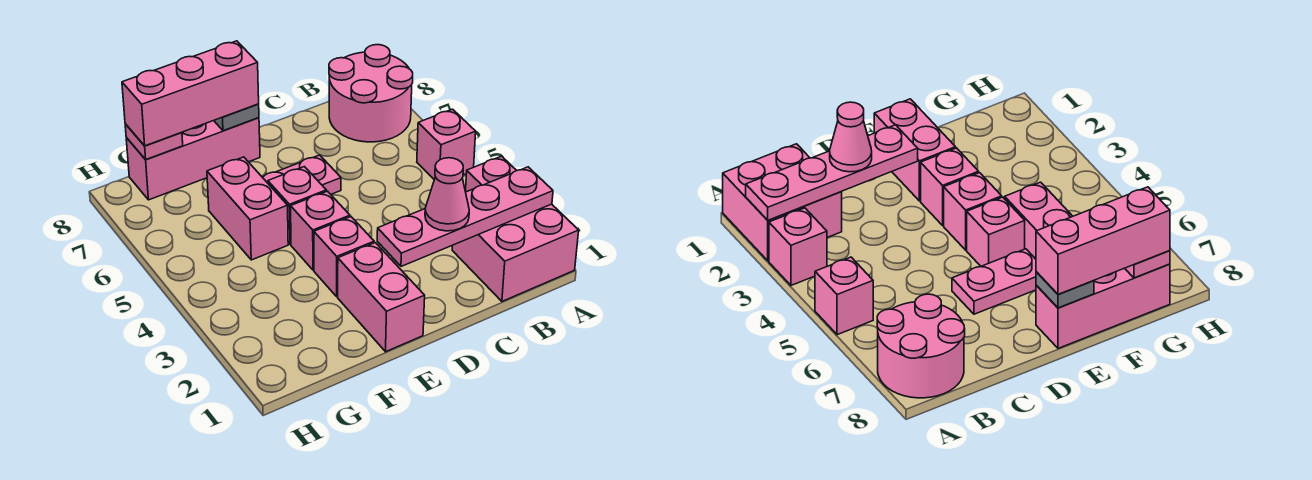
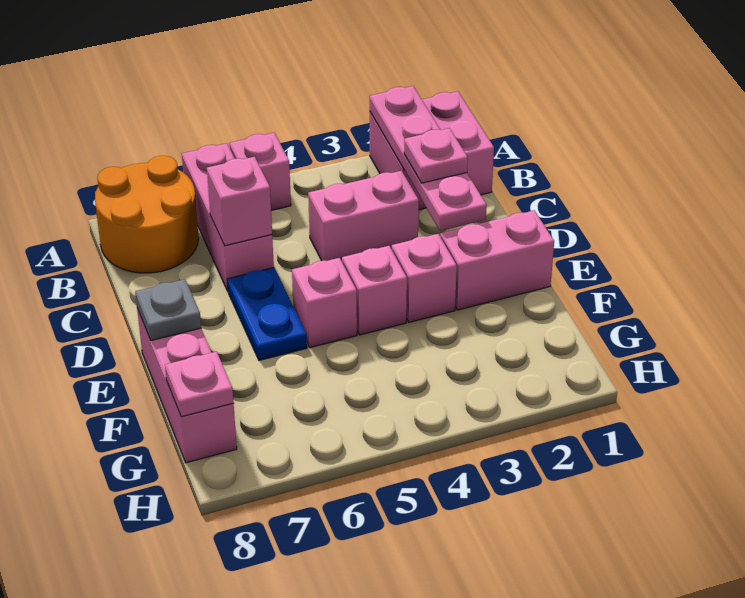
pink brick A3 level 1 -> pink brick C6 level 2
pink round brick A7:B8 level 1 -> orange round brick A7:B8 level 1
pink cone C2 level 3 -> pink plate C2 level 3
pink plate D6:E6 level 1 -> blue plate D6:E6 level 1
pink brick E8:G8 level 3 -> pink brick A6:C6 level 1
pink brick F5:F6 level 1 -> pink brick C3:C4 level 1

